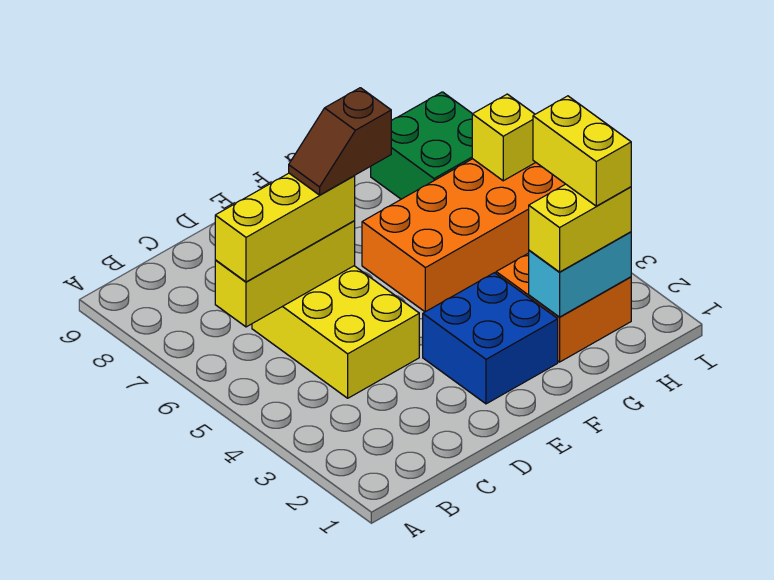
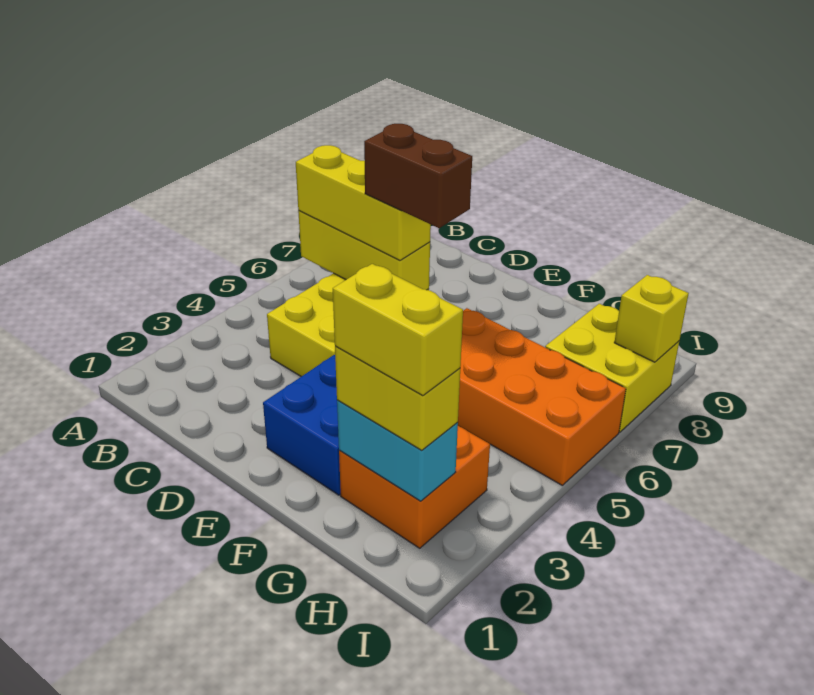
brown slope D6:E6 level 4 top E -> brown brick D6:E6 level 4
yellow brick H2:H3 level 4 -> yellow brick G2:H2 level 4
green brick H7:I8 level 1 -> yellow brick H7:I8 level 1
yellow brick I6 level 2 -> yellow brick I8 level 2

